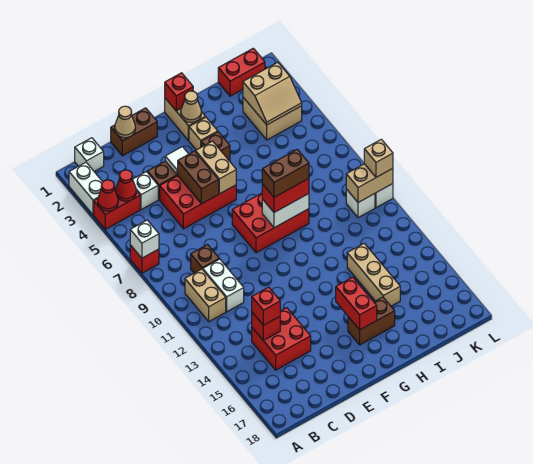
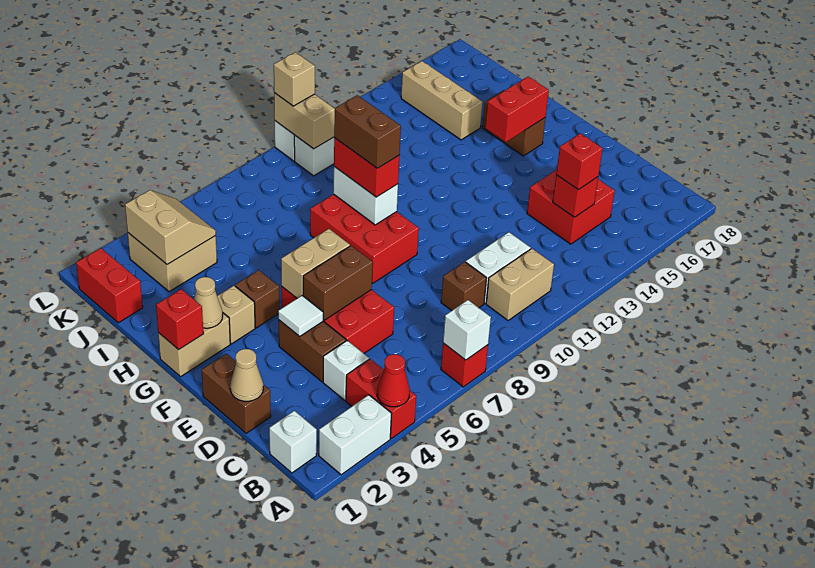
red cone B4 level 2 -> none
tan brick I13:I15 level 1 -> tan brick I15:K15 level 1

